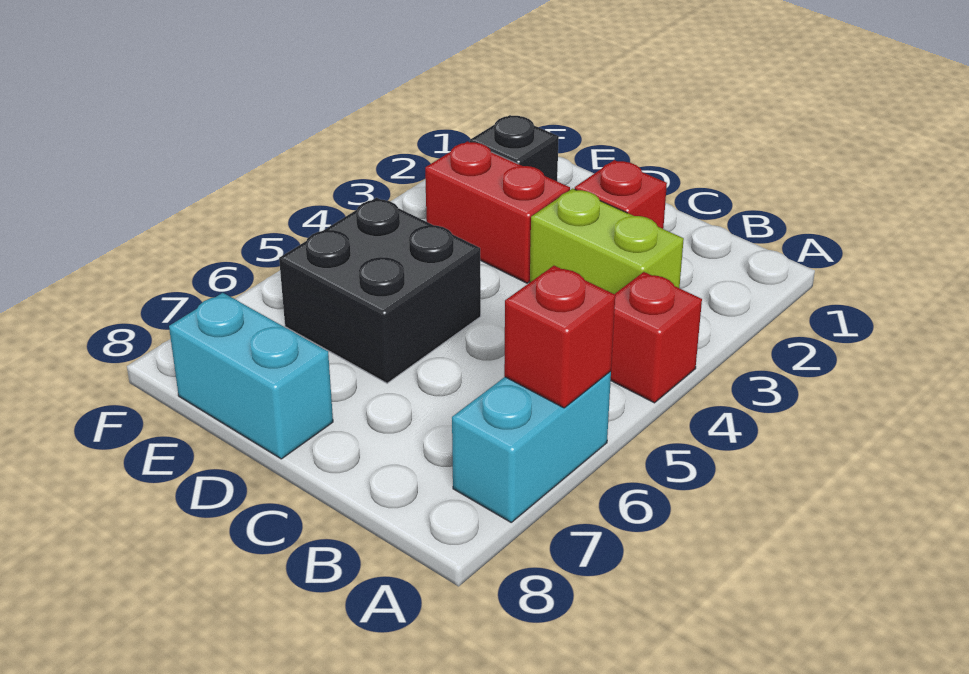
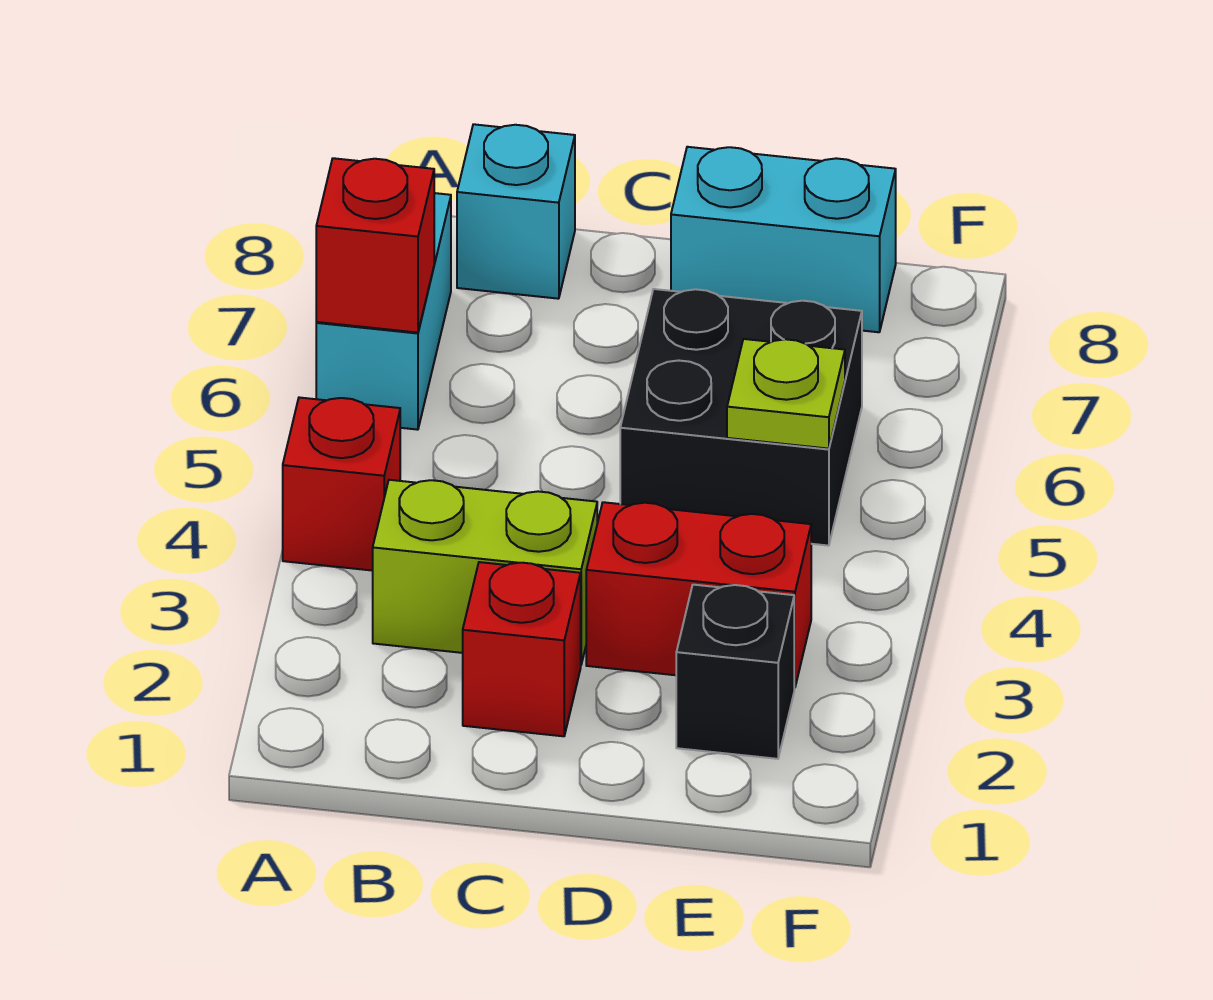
none -> cyan brick B8 level 1
none -> lime plate E5 level 2

